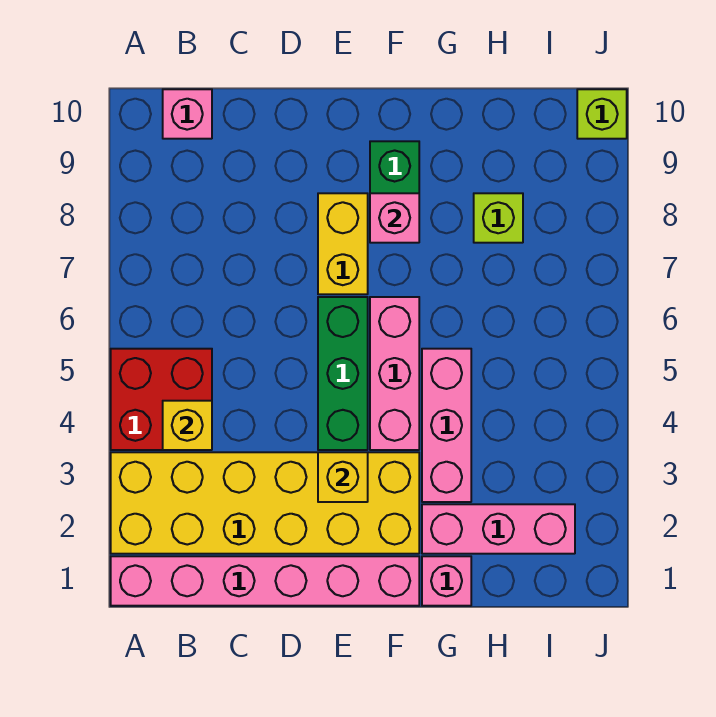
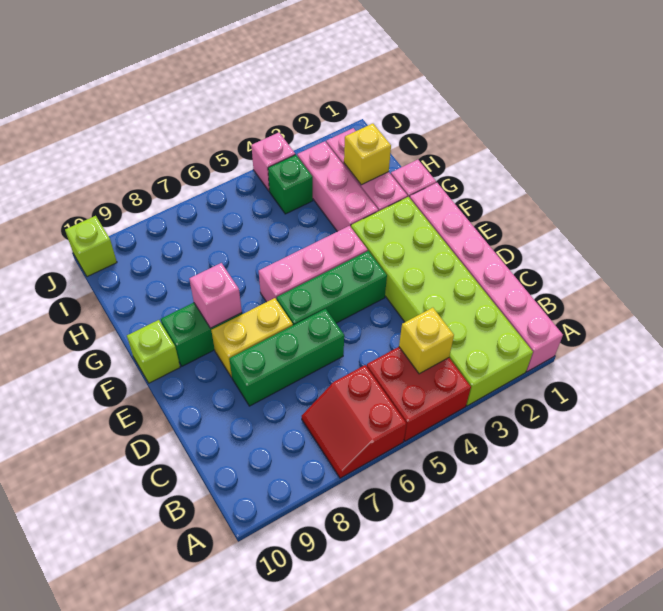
yellow brick A2:F3 level 1 -> lime brick A2:F3 level 1
none -> red slope A6:B7 level 1 top 6
pink brick B10 level 1 -> pink brick J4 level 1
none -> green brick D6:D8 level 1
yellow brick E3 level 2 -> yellow brick H2 level 2
pink brick G3:G5 level 1 -> pink brick G3:I3 level 1
lime brick H8 level 1 -> lime brick F10 level 1
none -> green brick I4 level 1

